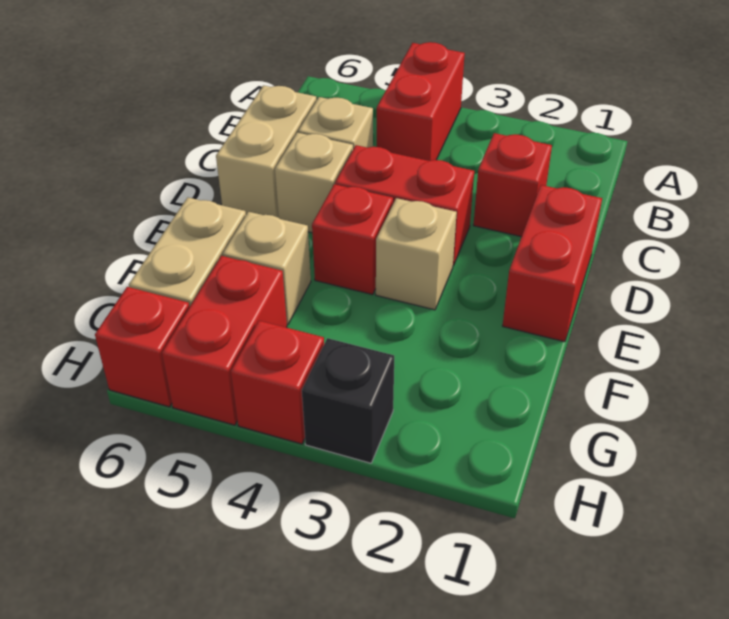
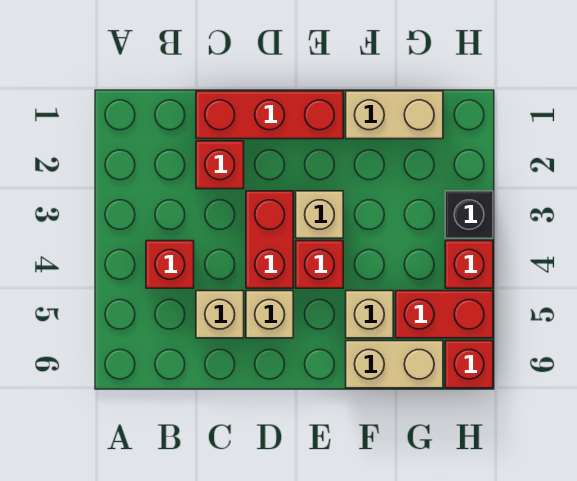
red brick A4:B4 level 1 -> red brick B4 level 1
tan brick C6:D6 level 1 -> tan brick F1:G1 level 1
red brick D1:E1 level 1 -> red brick C1:E1 level 1

